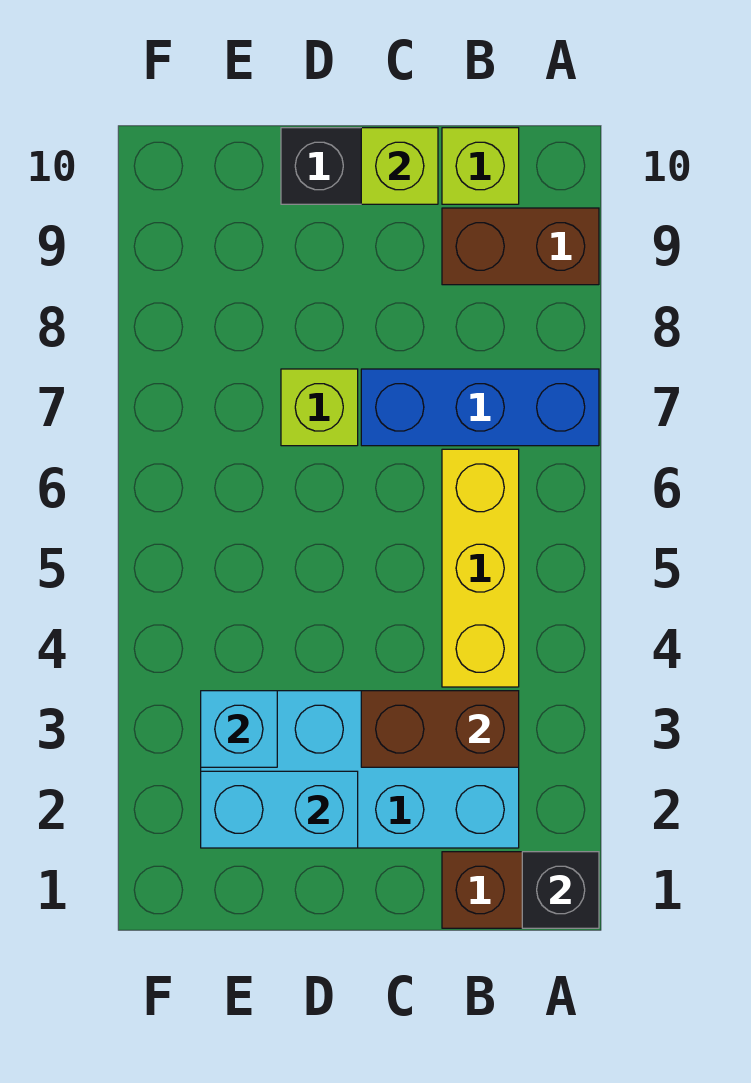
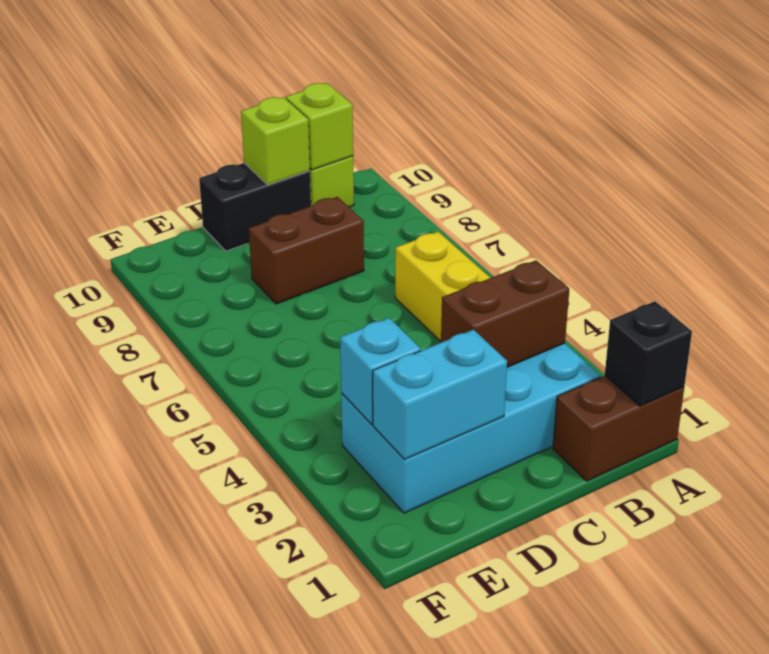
blue brick A7:C7 level 1 -> none
brown brick A9:B9 level 1 -> brown brick C8:D8 level 1
lime brick D7 level 1 -> lime brick B10 level 2

